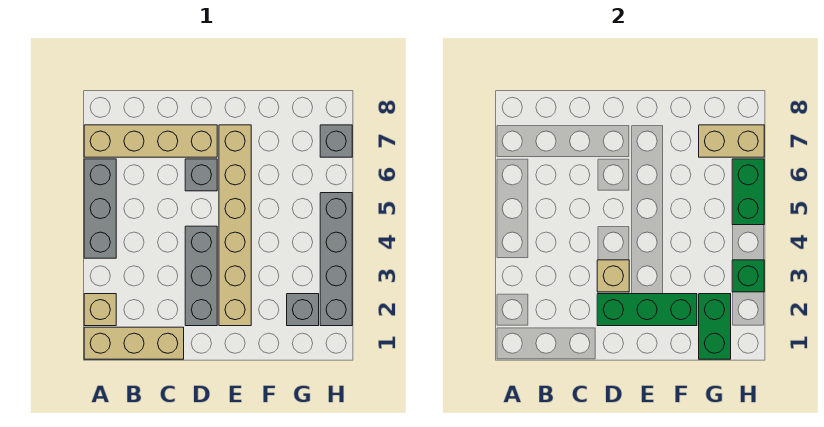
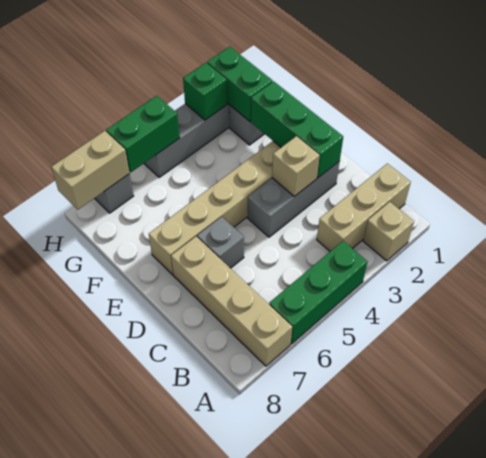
tan brick A1:C1 level 1 -> tan brick B1:B3 level 1
grey brick A4:A6 level 1 -> green brick A4:A6 level 1
green brick G1:G2 level 2 -> green brick G2:H2 level 2
tan brick G7:H7 level 2 -> tan brick H7:H8 level 2

